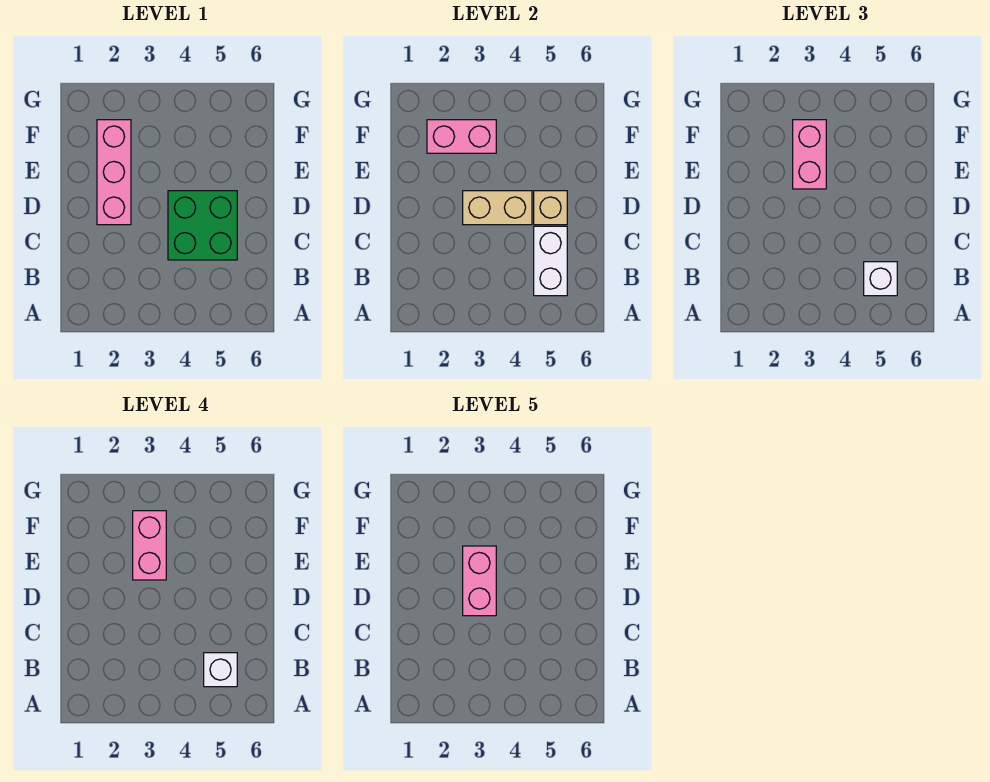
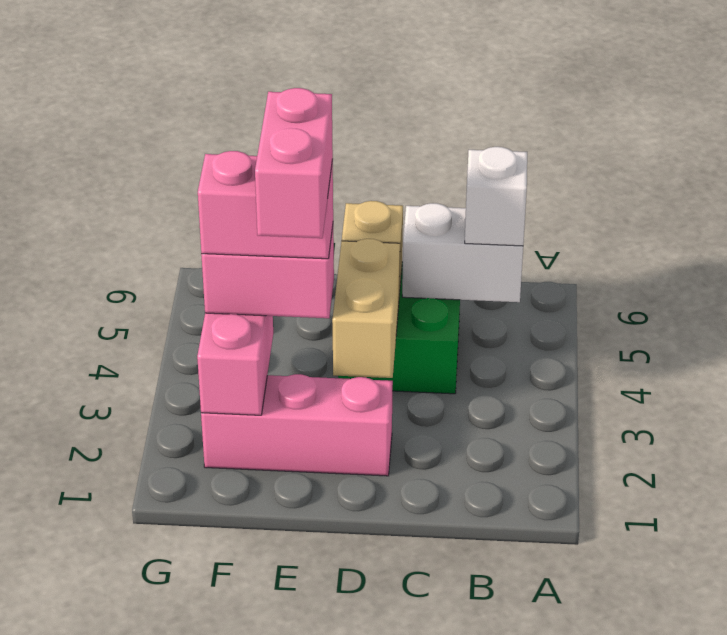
white brick B5 level 4 -> none
pink brick D3:E3 level 5 -> pink brick E2:E3 level 5

